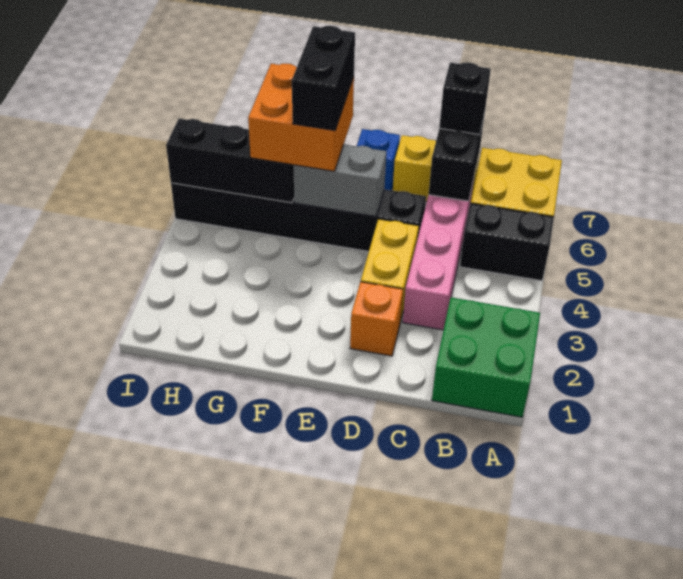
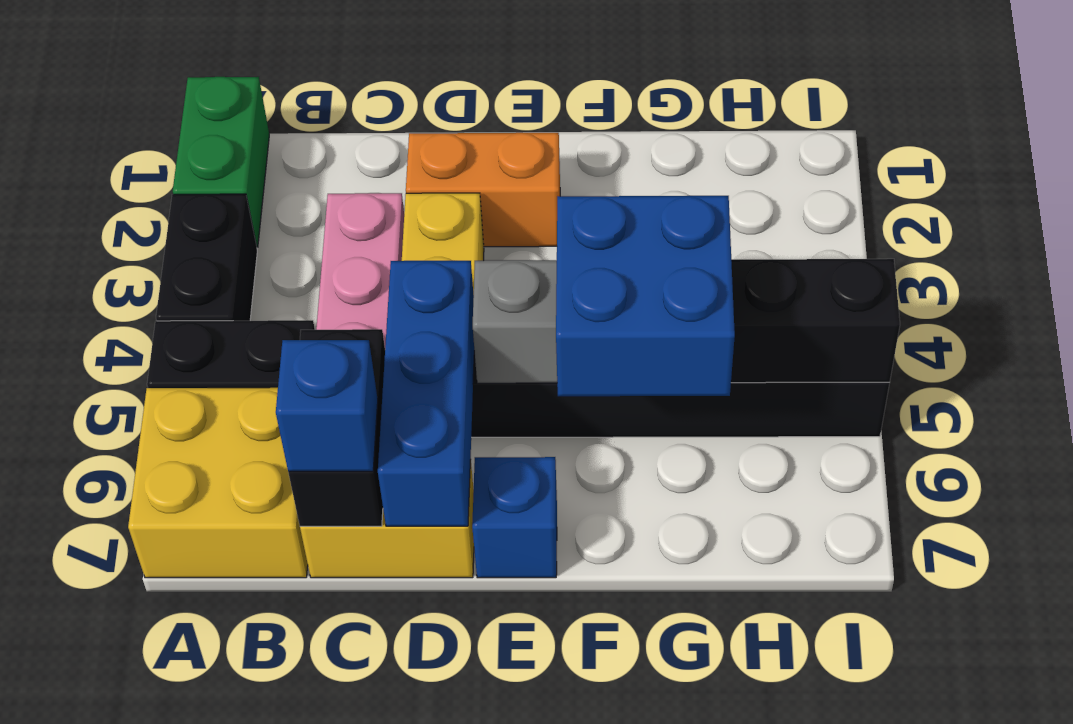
green brick A1:B2 level 1 -> green brick A1:A2 level 1
black brick C7 level 3 -> blue brick C7 level 3
orange brick D2 level 1 -> orange brick D2:E2 level 1
none -> blue brick D5:D7 level 2
orange brick F5:G6 level 3 -> blue brick F5:G6 level 3
black brick F5:F6 level 4 -> black brick A3:A4 level 1

